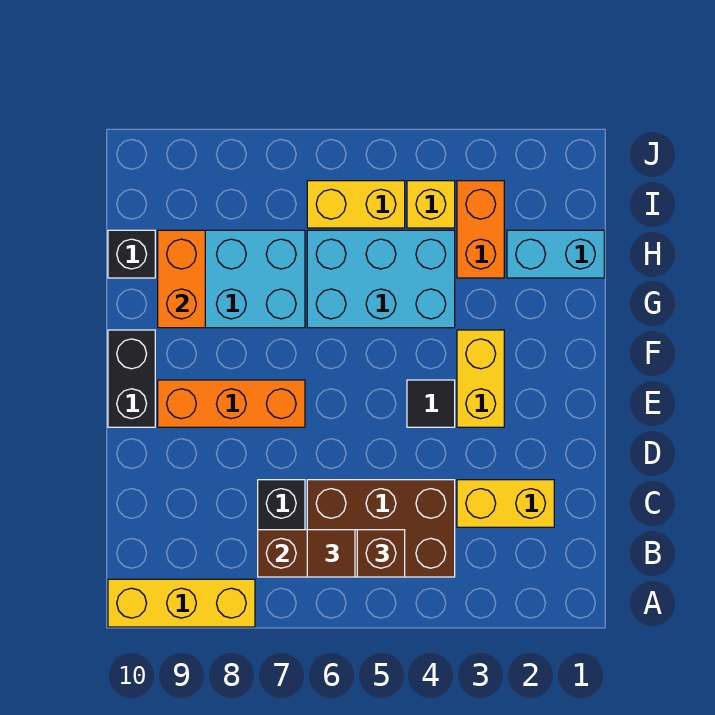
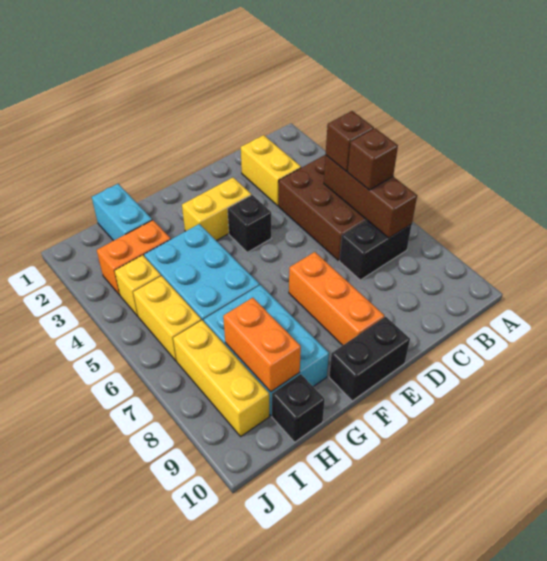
yellow brick A8:A10 level 1 -> yellow brick I7:I9 level 1
brown tile B6 level 3 -> brown brick B6 level 3
black tile E4 level 1 -> black brick E4 level 1
orange brick G9:H9 level 2 -> orange brick H8:H9 level 2

